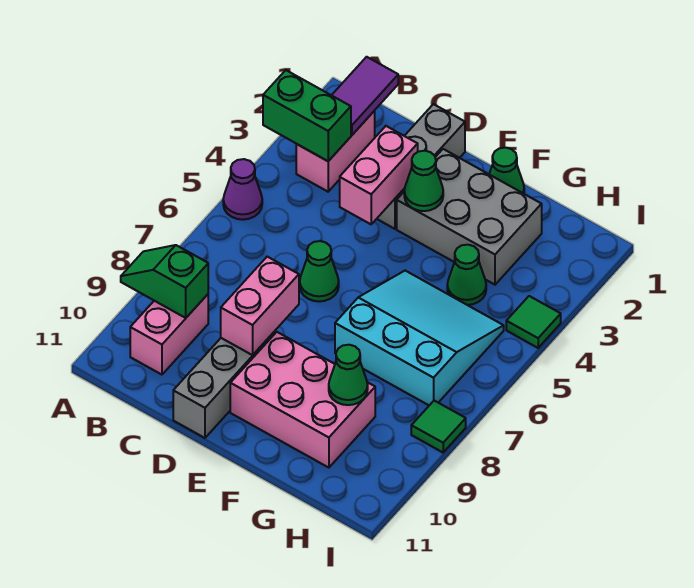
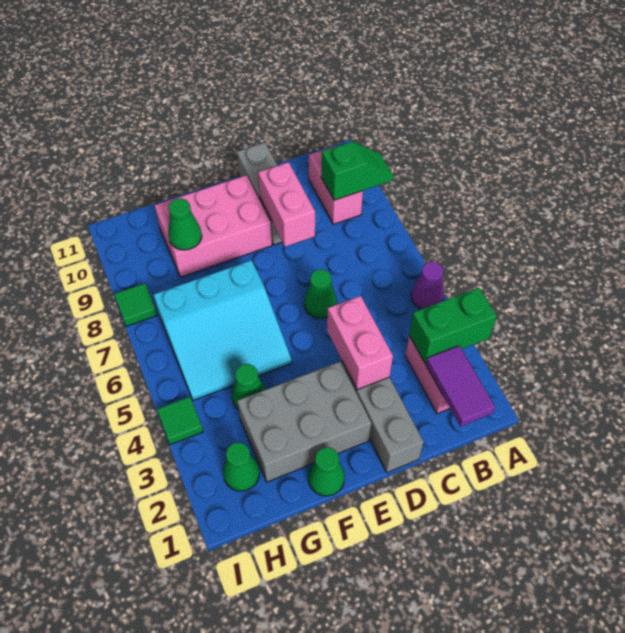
green cone E3 level 2 -> green cone H2 level 1

